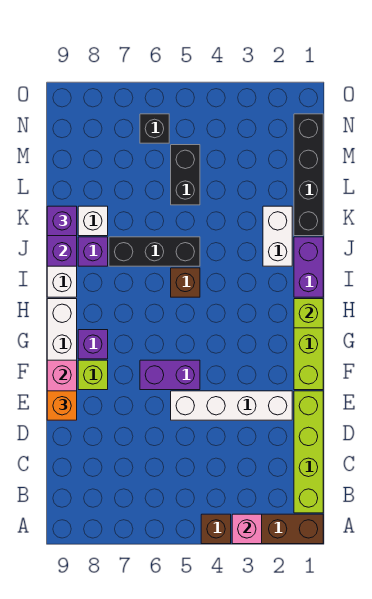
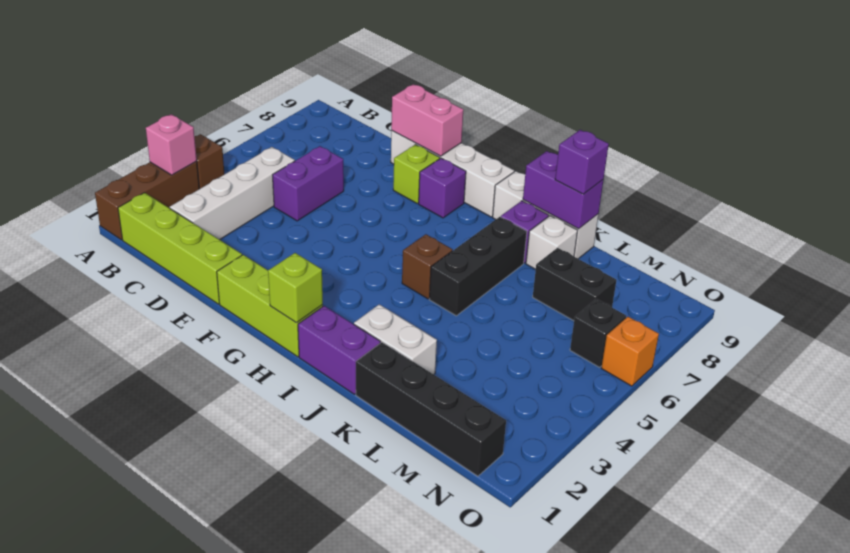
white brick E2:E5 level 1 -> white brick C2:C5 level 1
orange brick E9 level 3 -> orange brick O6 level 1
purple brick F5:F6 level 1 -> purple brick D5:D6 level 1
black brick L5:M5 level 1 -> black brick L7:M7 level 1

